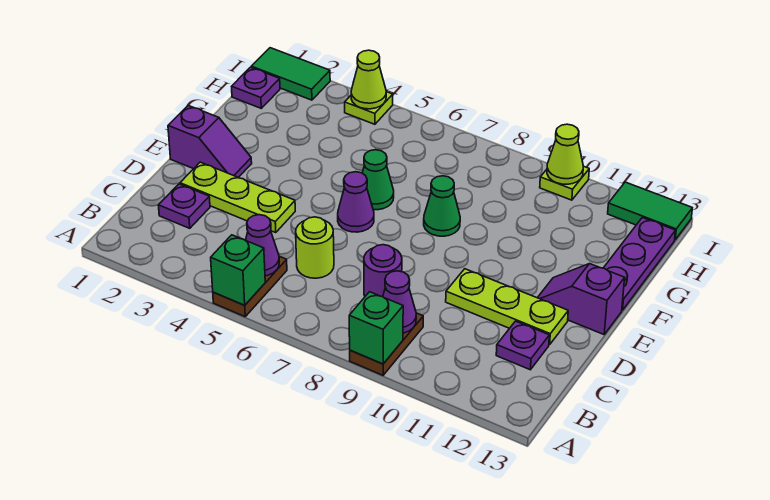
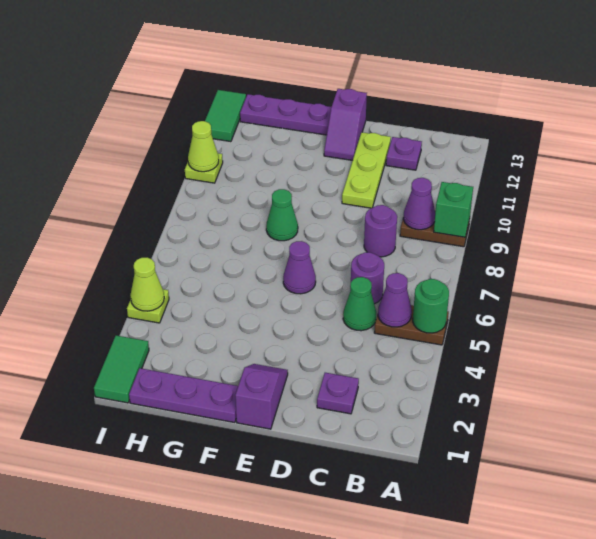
green brick A5 level 2 -> green round brick A5 level 2
lime round brick C6 level 1 -> purple round brick C6 level 1
lime plate D2:D4 level 1 -> none
green cone F6 level 1 -> green cone C5 level 1
purple plate H1 level 1 -> purple plate F1:H1 level 1

